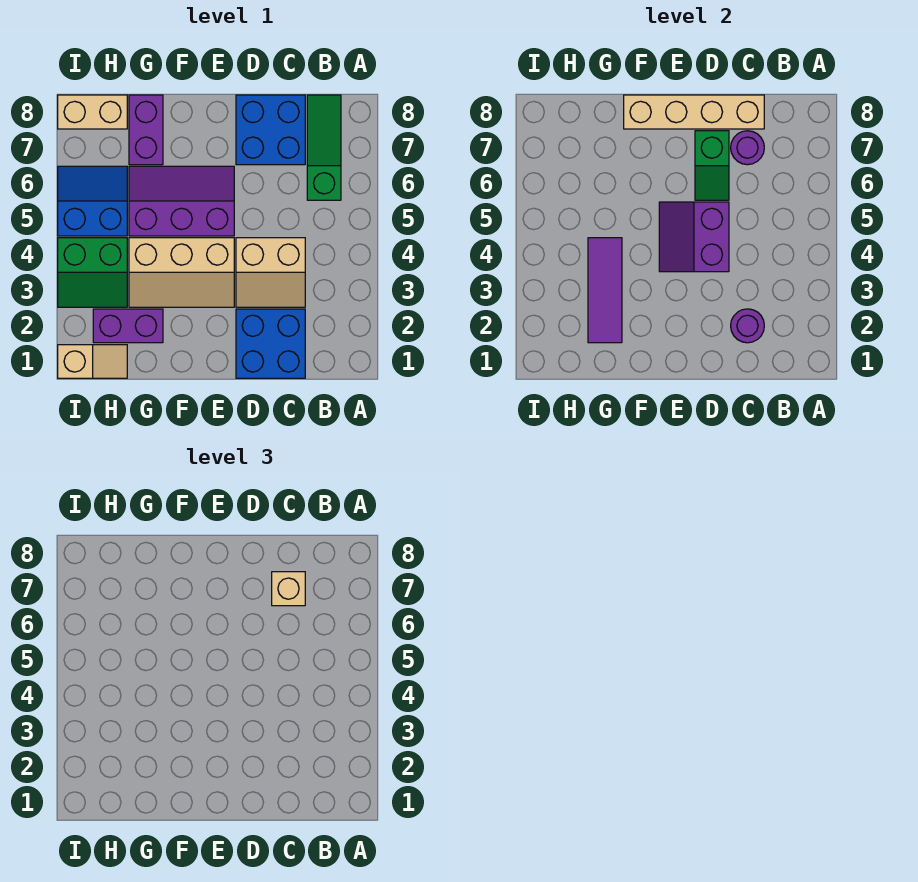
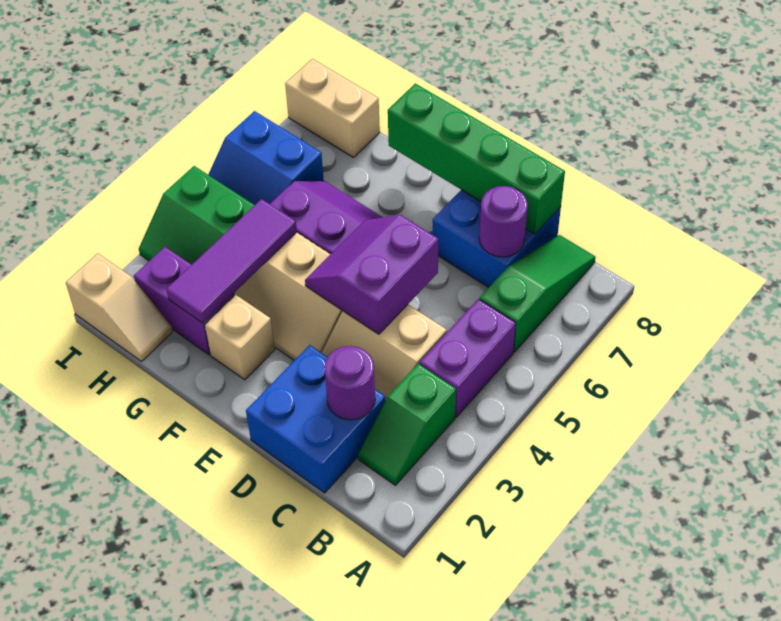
tan brick C7 level 3 -> tan brick F2 level 1
tan brick C8:F8 level 2 -> green brick C8:F8 level 2
green slope D6:D7 level 2 top 7 -> green slope B2:B3 level 1 top 3
purple brick G7:G8 level 1 -> purple brick B4:B5 level 1
blue slope H5:I6 level 1 top 5 -> blue slope H5:I6 level 1 top 6

